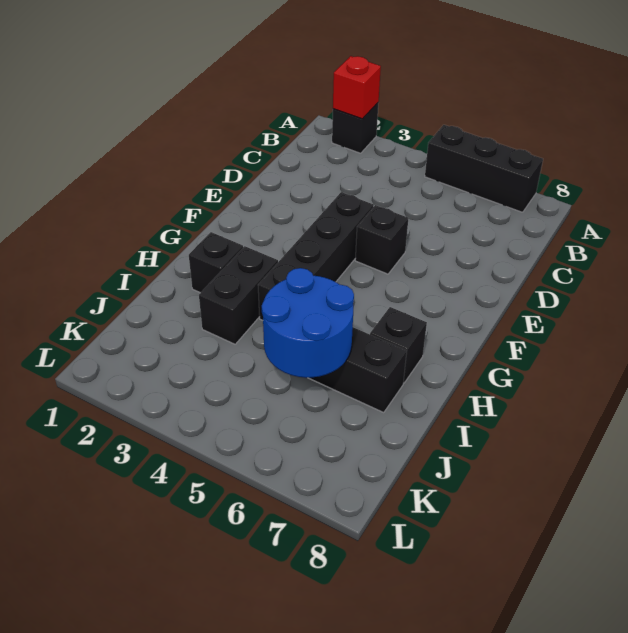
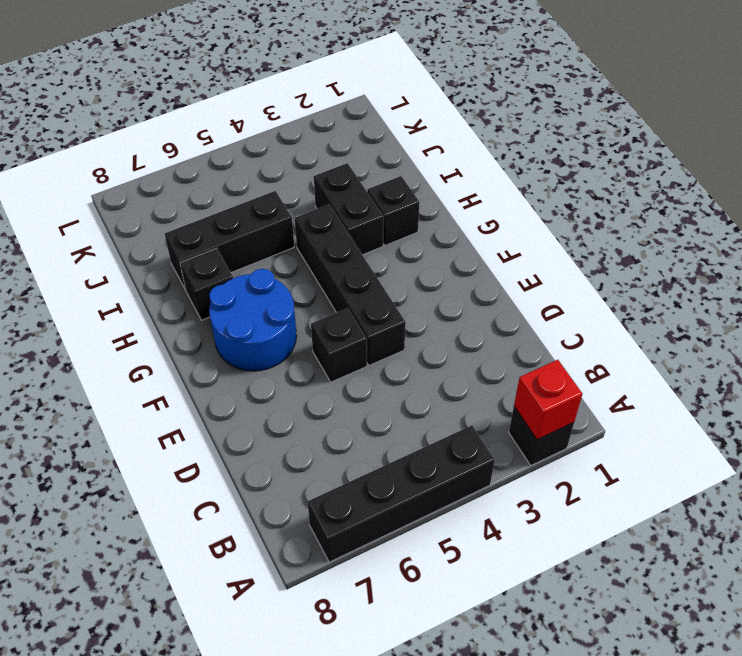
black brick A5:A7 level 1 -> black brick A4:A7 level 1
blue round brick I5:J6 level 2 -> blue round brick F6:G7 level 1

